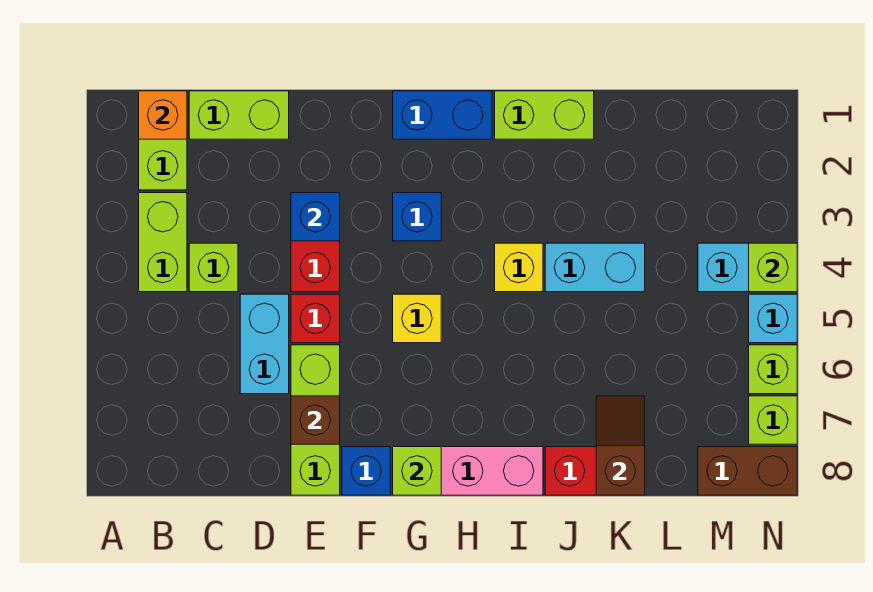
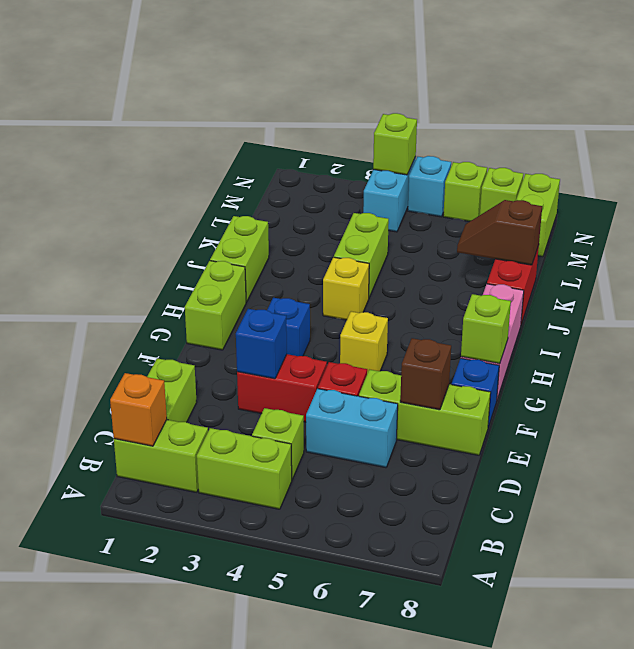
blue brick G1:H1 level 1 -> lime brick G1:H1 level 1
cyan brick J4:K4 level 1 -> lime brick J4:K4 level 1
brown brick M8:N8 level 1 -> lime brick M8:N8 level 1

